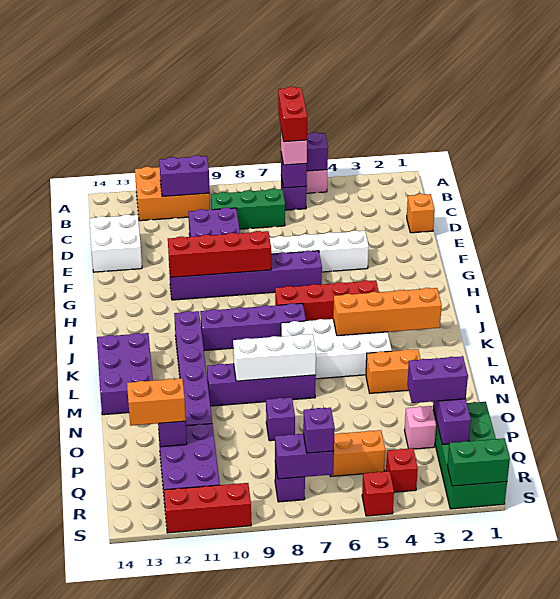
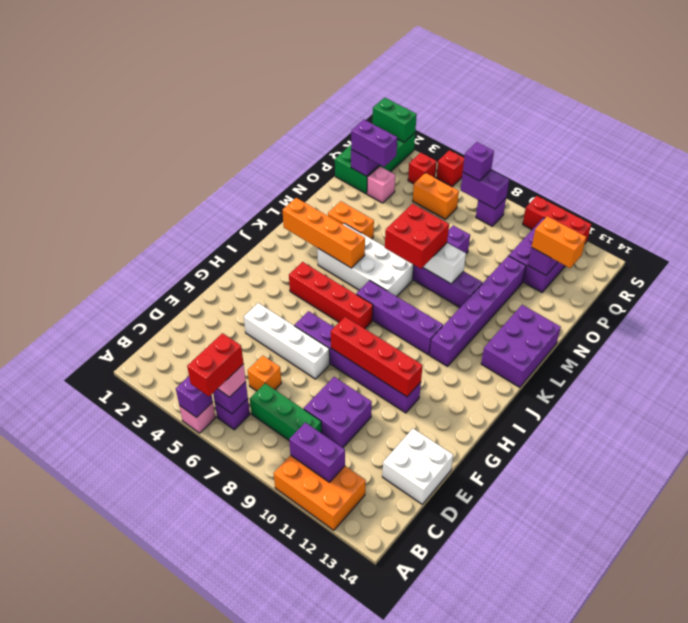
orange brick D1 level 1 -> orange brick D6 level 1
none -> red brick L7:M8 level 3

